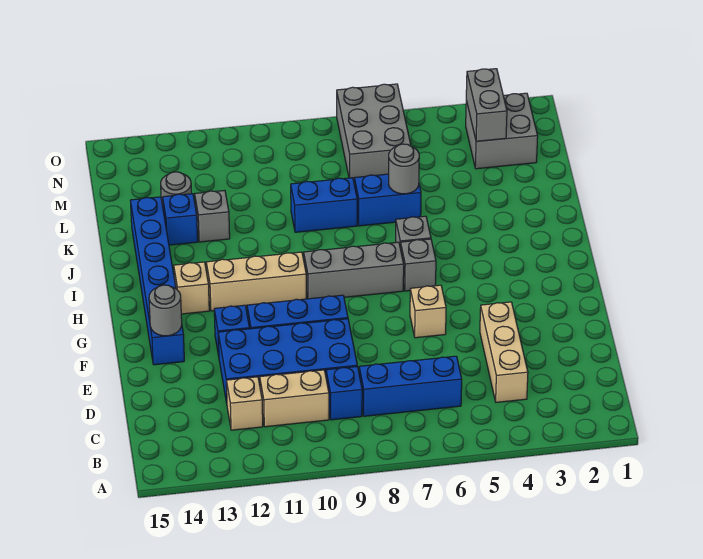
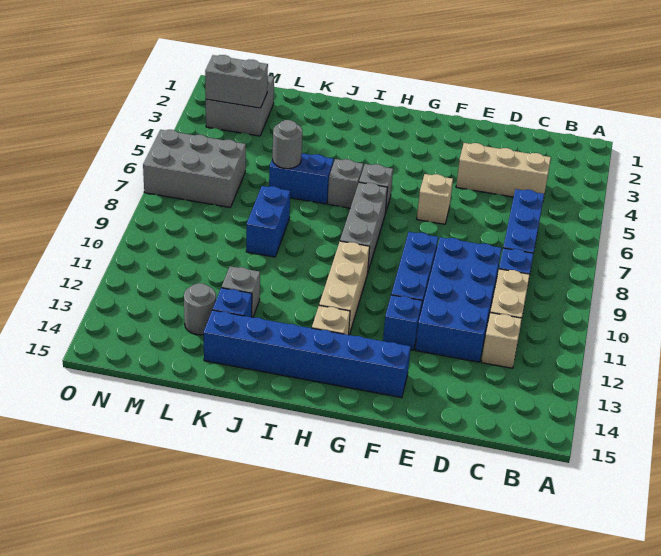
grey round brick F14 level 2 -> none
blue brick K6:K7 level 1 -> blue brick J6:K6 level 1

